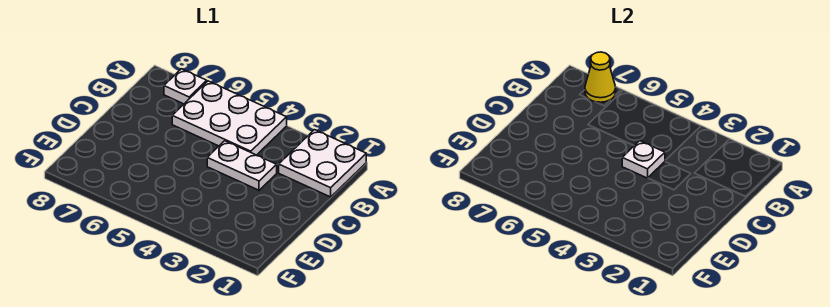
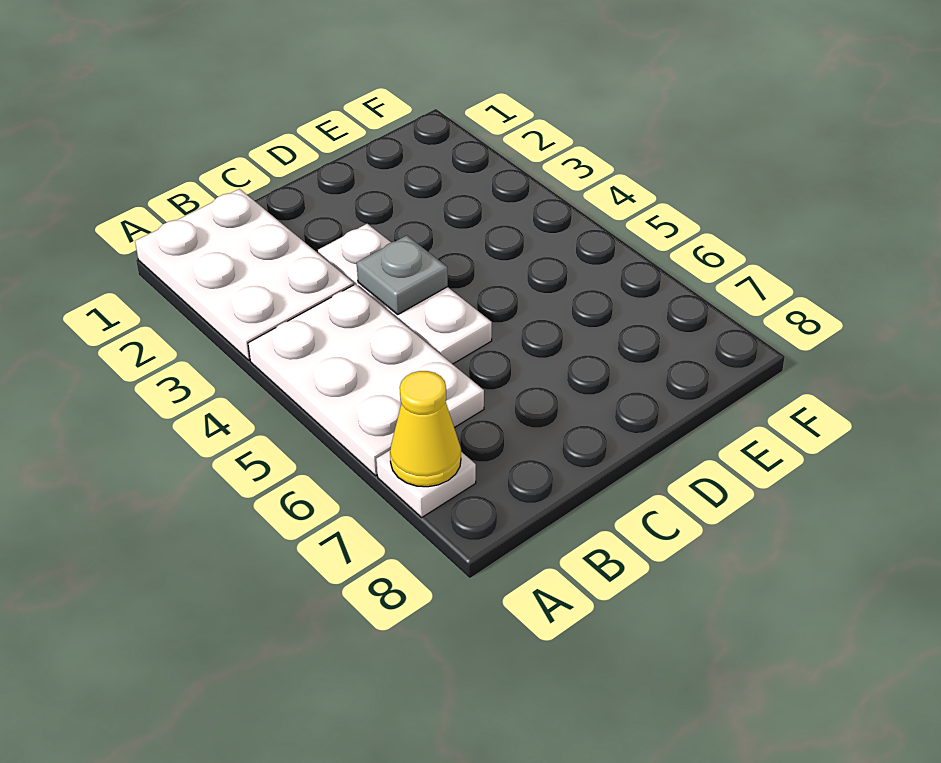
white plate A1:B2 level 1 -> white plate A1:B3 level 1
white plate C3:C4 level 1 -> white plate C3:C5 level 1
white plate C4 level 2 -> grey plate C4 level 2

